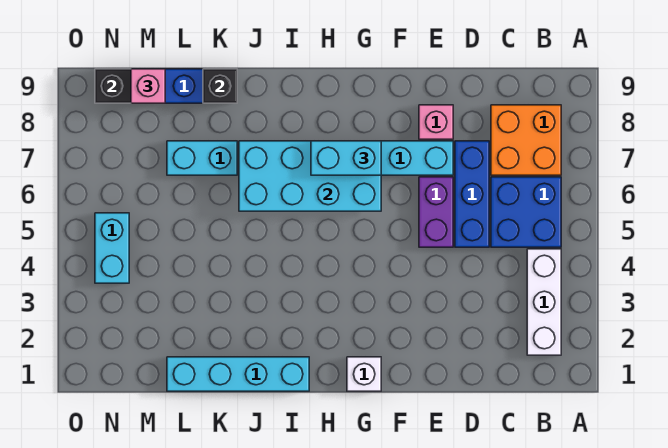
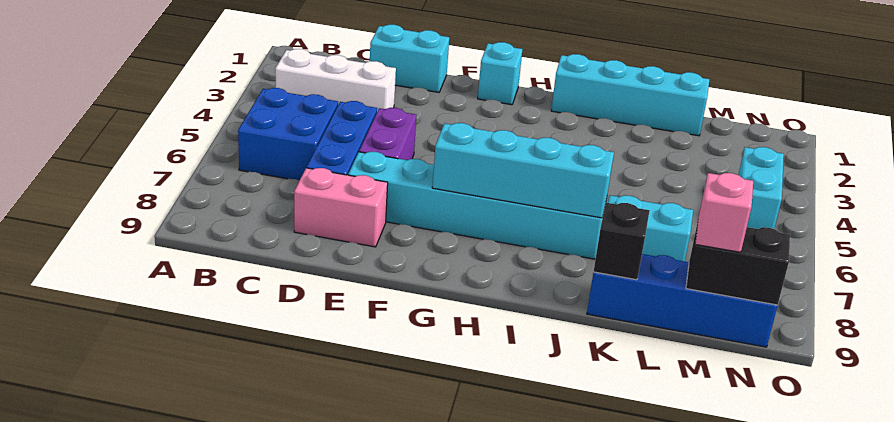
white brick B2:B4 level 1 -> white brick B3:D3 level 1
orange brick B7:C8 level 1 -> none
pink brick E8 level 1 -> pink brick D8:E8 level 1
white brick G1 level 1 -> cyan brick G1 level 1
cyan brick G6:J7 level 2 -> cyan brick G7:J7 level 2
cyan brick G7:H7 level 3 -> cyan brick D1:E1 level 1

